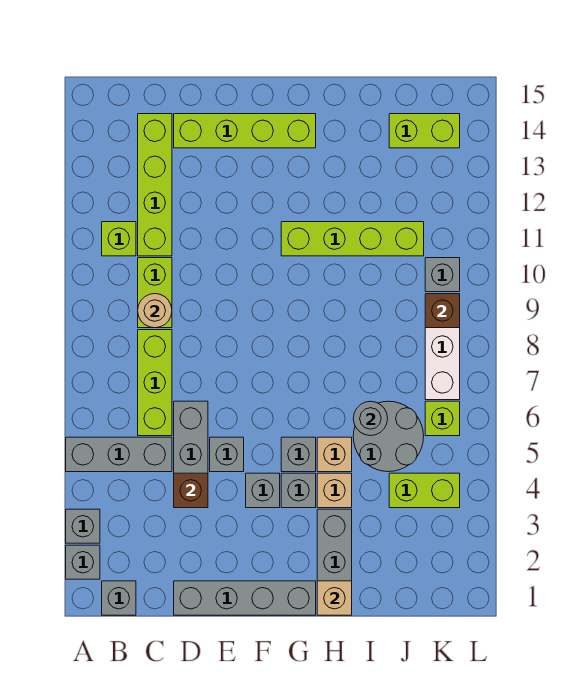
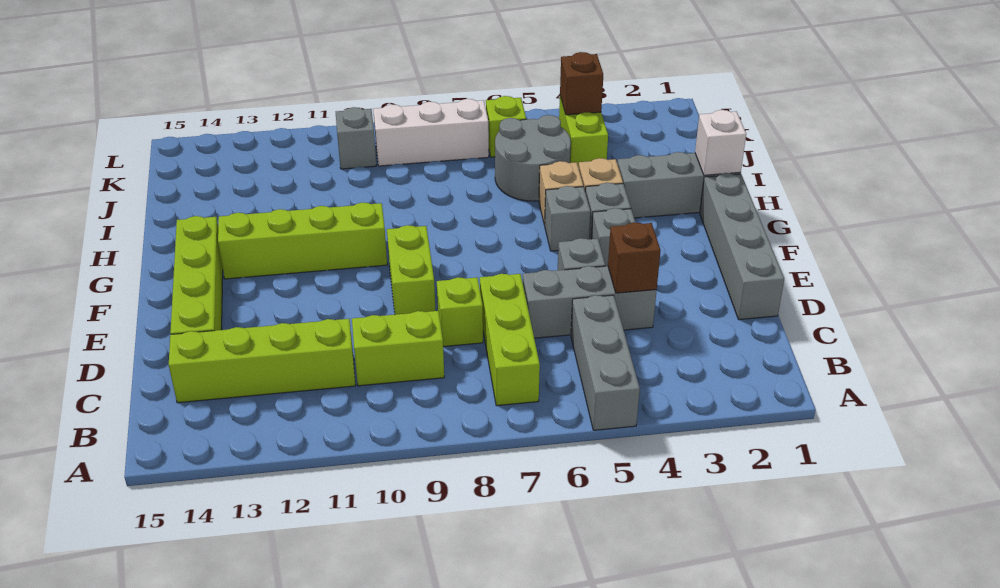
grey brick A2 level 1 -> none
grey brick A3 level 1 -> none
grey brick B1 level 1 -> none
lime brick B11 level 1 -> lime brick D8 level 1
lime brick C6:C8 level 1 -> lime brick B7:D7 level 1
tan round brick C9 level 2 -> none
lime brick G11:J11 level 1 -> lime brick G10:G13 level 1
tan brick H1 level 2 -> white brick H1 level 2
grey round brick I6 level 2 -> none
lime brick J14:K14 level 1 -> lime brick E9:F9 level 1
brown brick K9 level 2 -> brown brick K4 level 2

